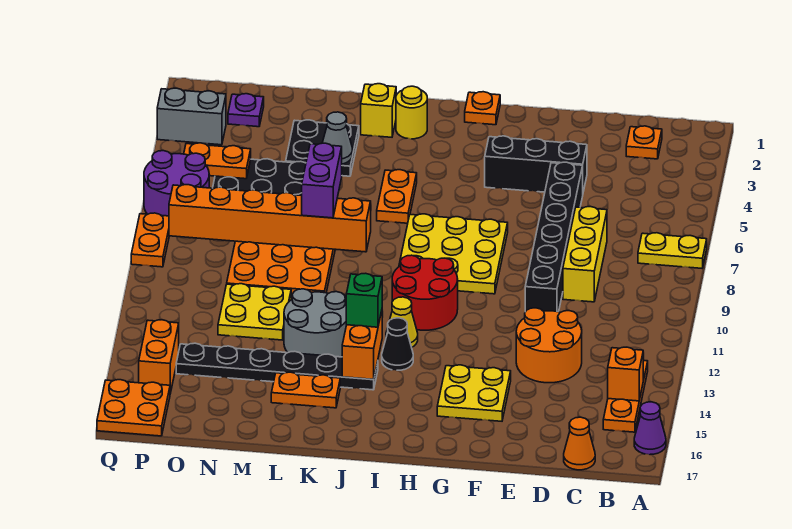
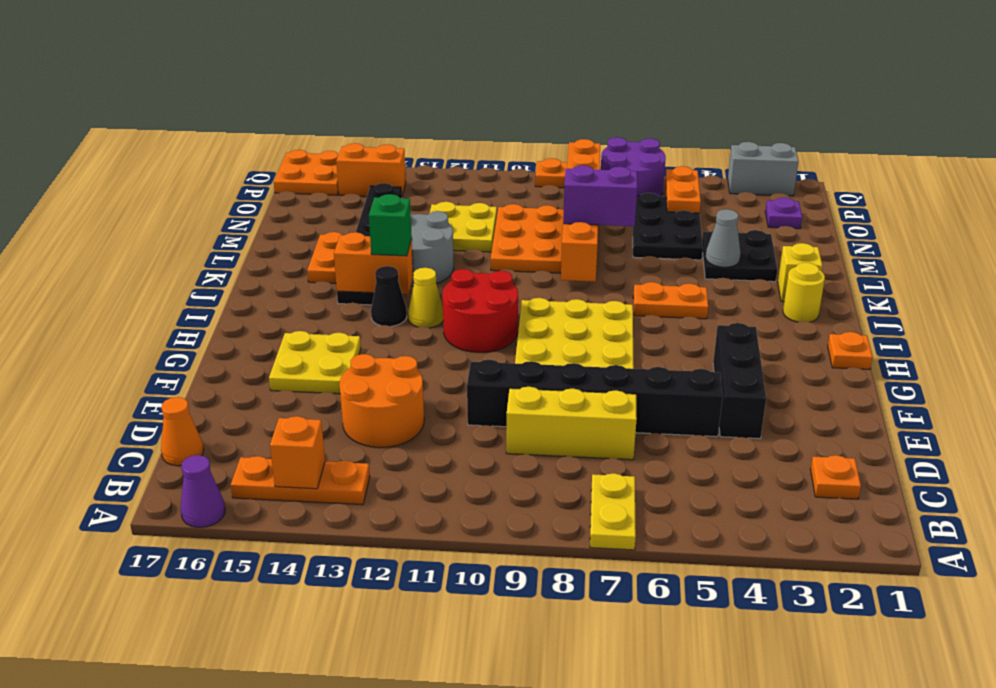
grey brick P3:Q3 level 1 -> grey brick Q2:Q3 level 1

